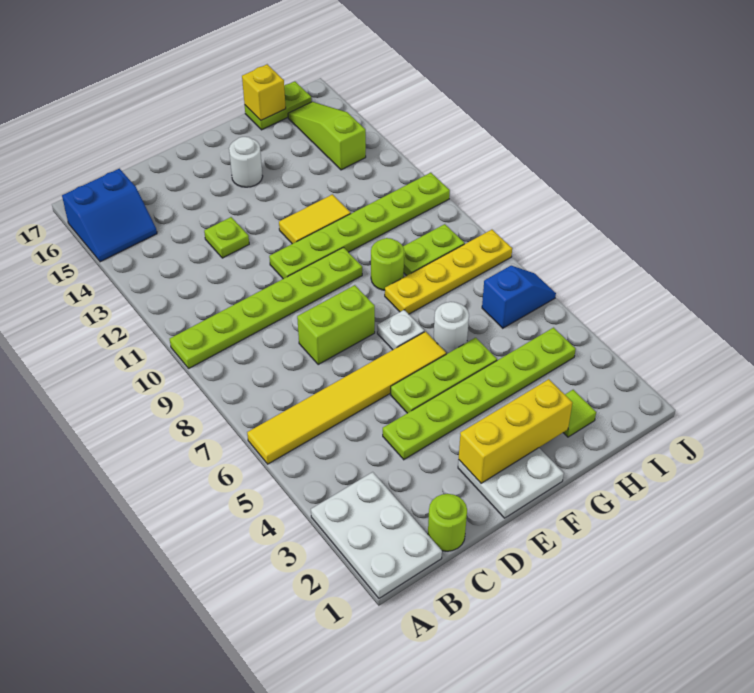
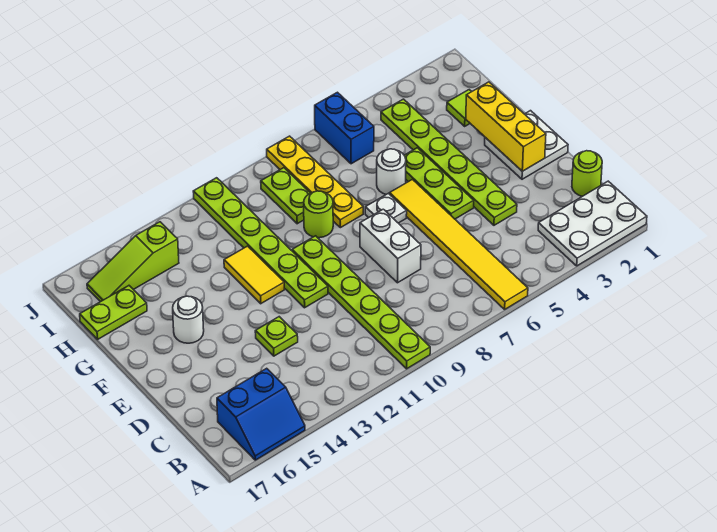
blue slope A15:B16 level 1 top 16 -> blue slope A15:B16 level 1 top B
lime brick D8:E8 level 1 -> white brick D8:E8 level 1
lime plate H17:I17 level 1 -> lime plate H16:H17 level 1
yellow brick H17 level 2 -> none
blue slope I6:J6 level 1 top I -> blue brick I6:J6 level 1

